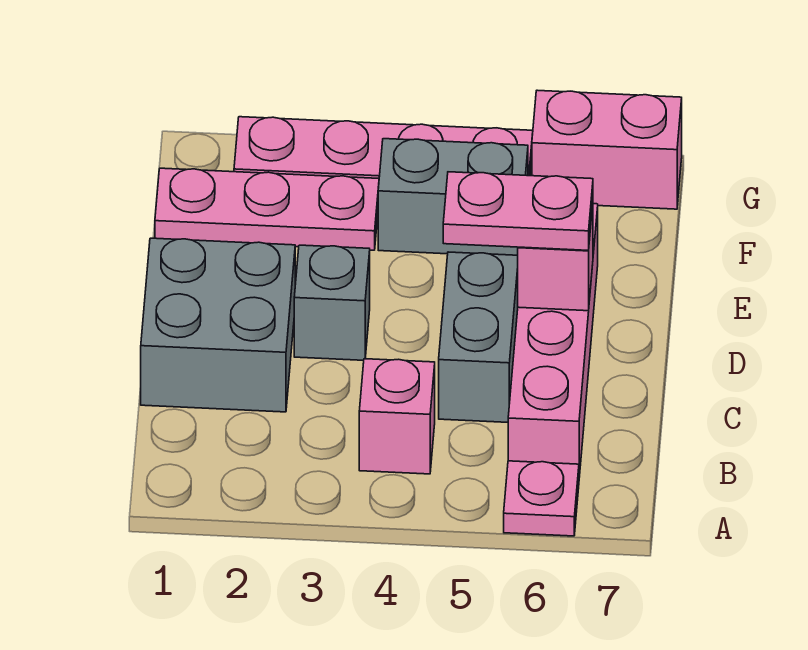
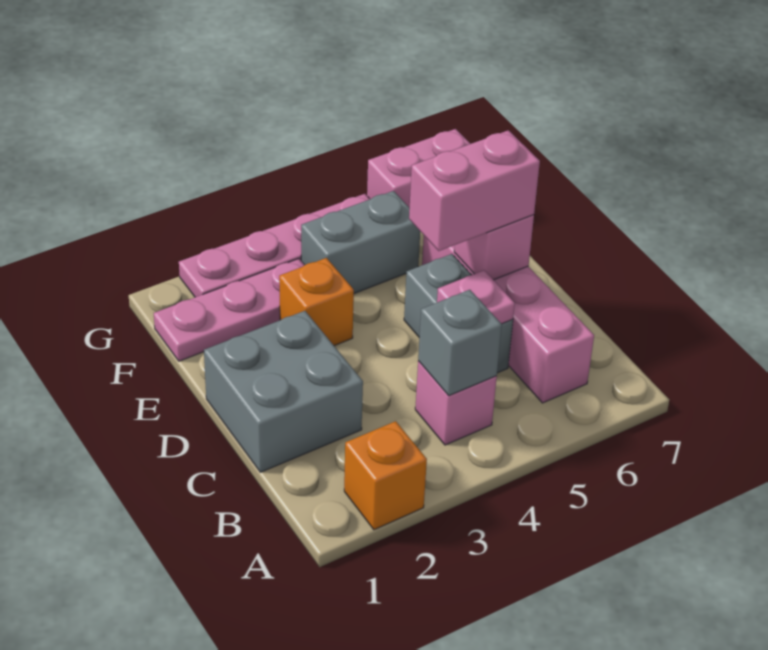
none -> orange brick A2 level 1
pink plate A6 level 1 -> pink plate C5 level 2
grey brick D3 level 1 -> grey brick B4 level 2
pink plate D5:D6 level 3 -> pink brick D5:D6 level 3
none -> orange brick E3 level 1

